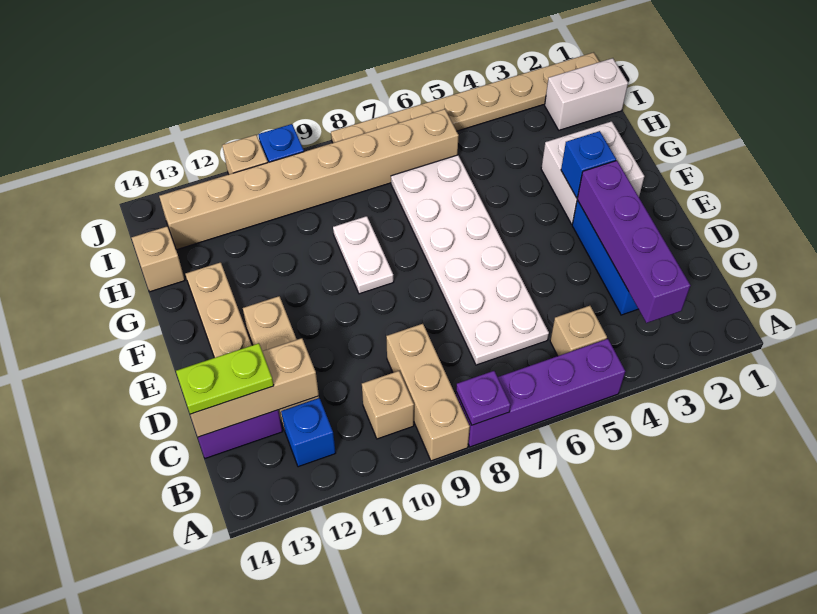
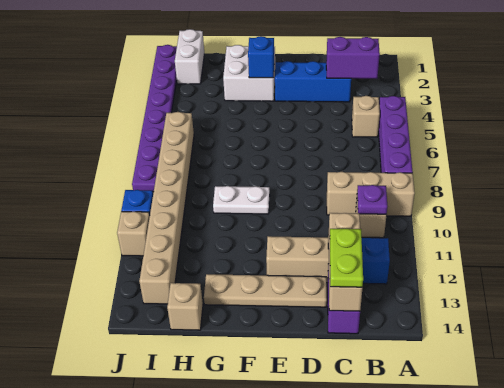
purple plate A8 level 2 -> purple plate B10 level 2
purple brick B3:E3 level 2 -> purple brick B3:C3 level 2
white plate C6:H7 level 1 -> none
tan plate J1:J8 level 1 -> purple plate J1:J8 level 1

